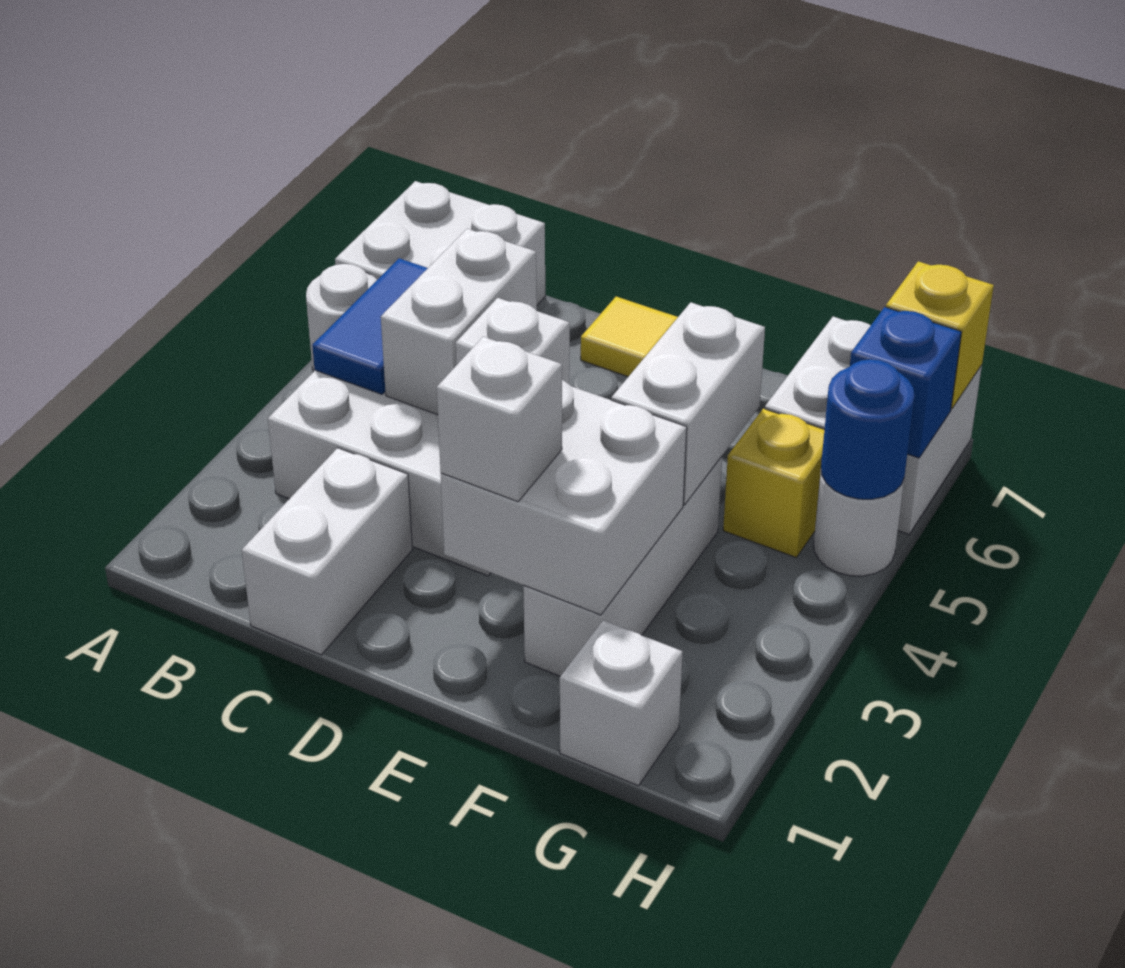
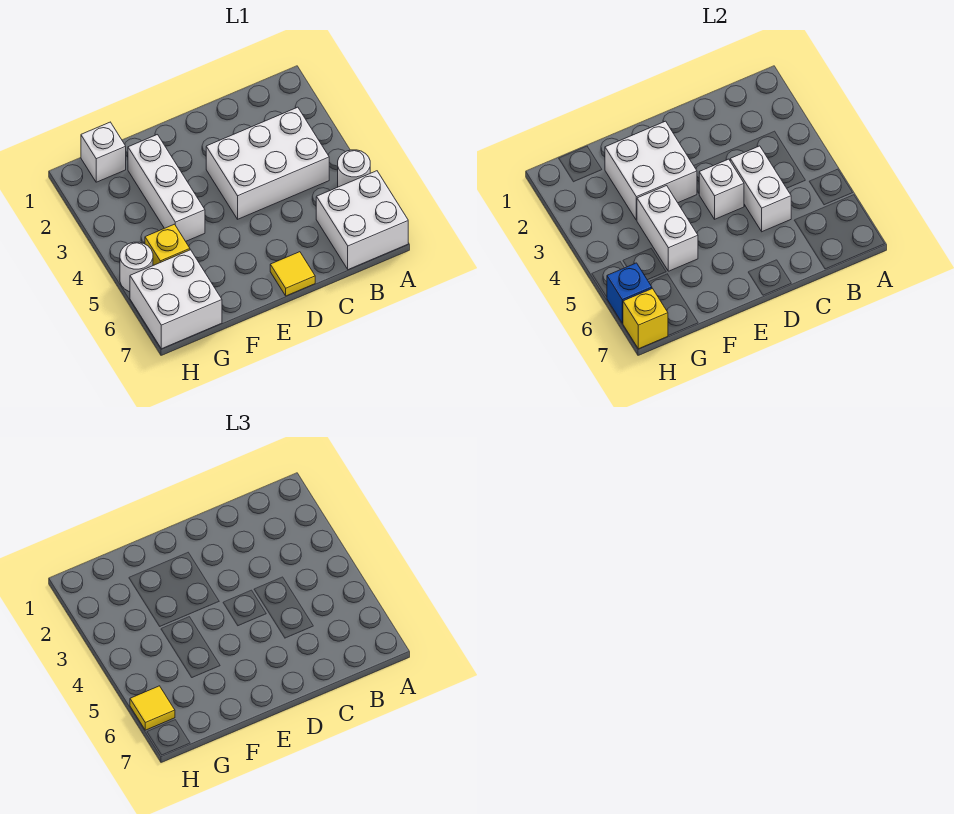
blue tile B4:B5 level 2 -> none
white brick C1:C2 level 1 -> none
white brick E2 level 3 -> none
blue round brick H5 level 2 -> none
none -> yellow tile H6 level 3

